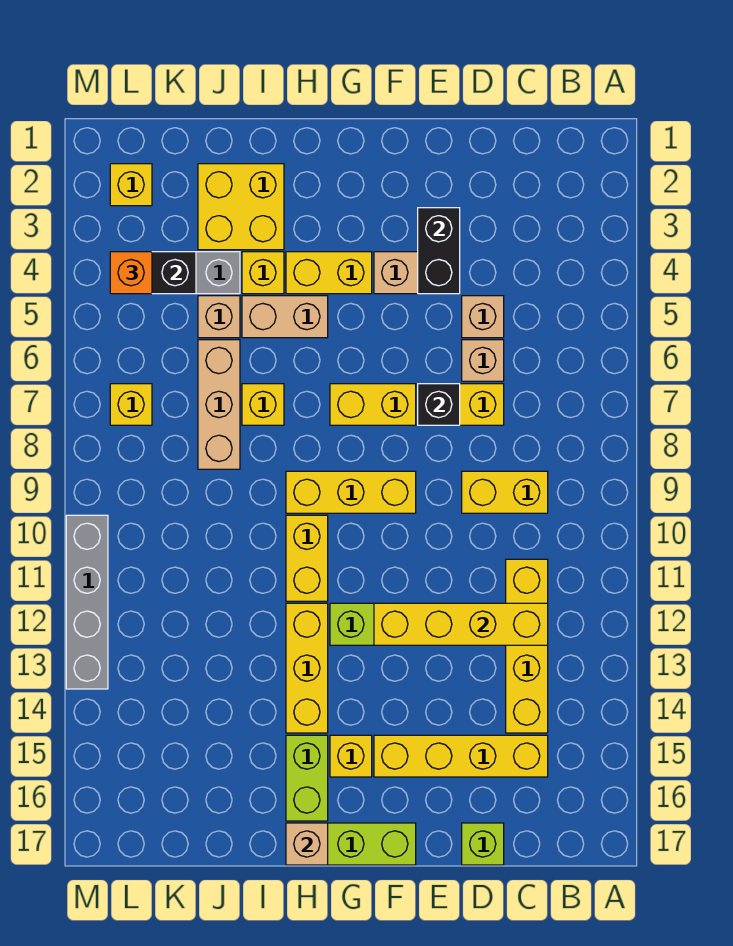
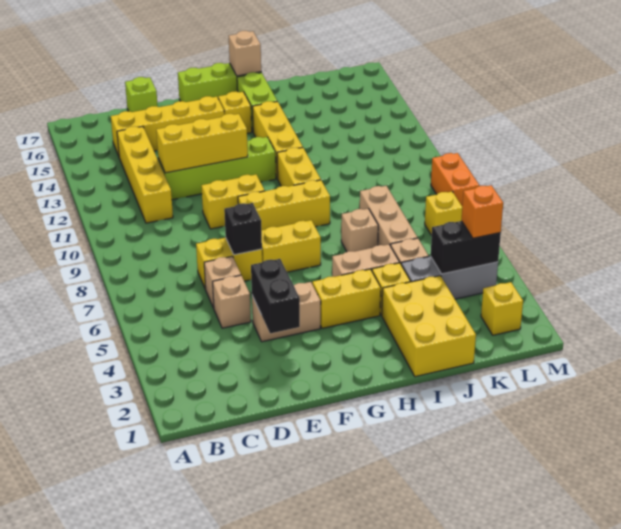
yellow brick C9:D9 level 1 -> yellow brick E10:F10 level 1
yellow brick C12:F12 level 2 -> yellow brick D12:F12 level 2
yellow brick I2:J3 level 1 -> yellow brick I1:J3 level 1
yellow brick I7 level 1 -> tan brick I7 level 1
none -> orange brick M8:M9 level 1
grey brick M10:M13 level 1 -> none

